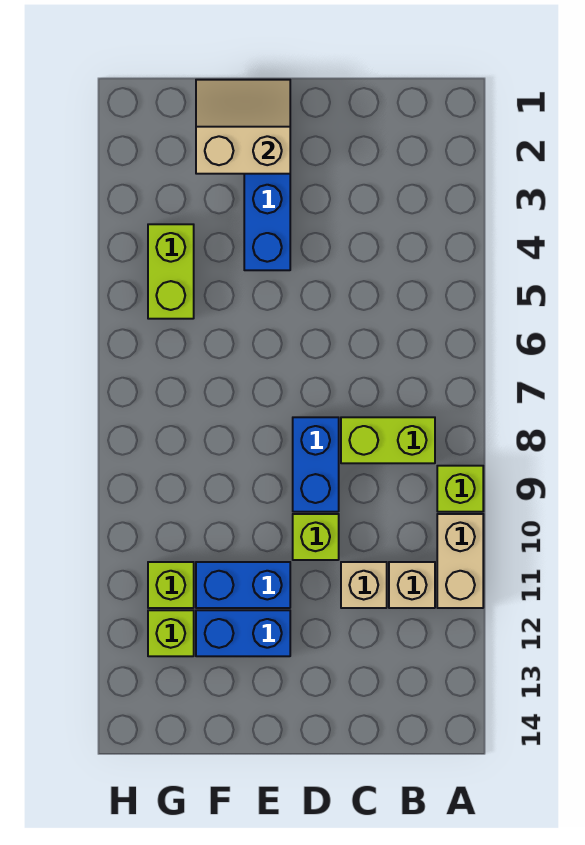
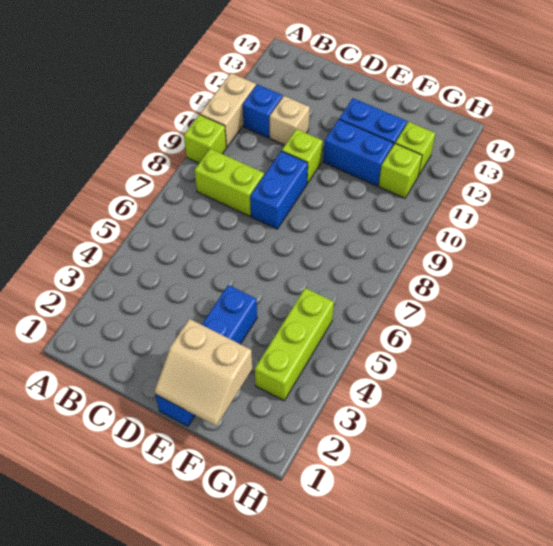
tan brick B11 level 1 -> blue brick B11 level 1
lime brick G4:G5 level 1 -> lime brick G3:G5 level 1

